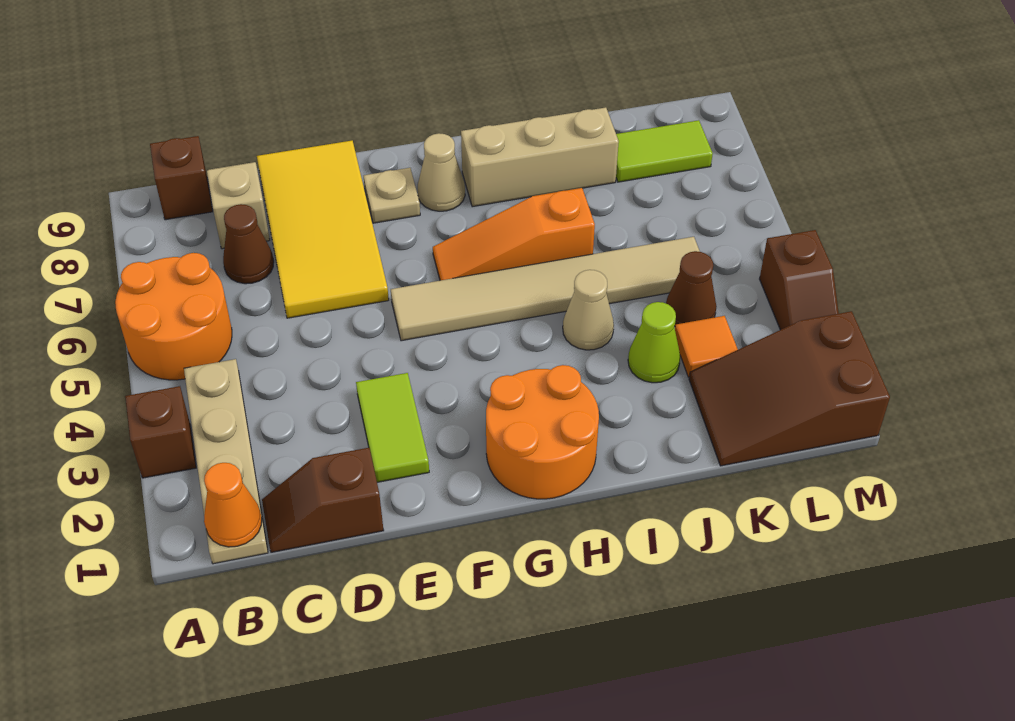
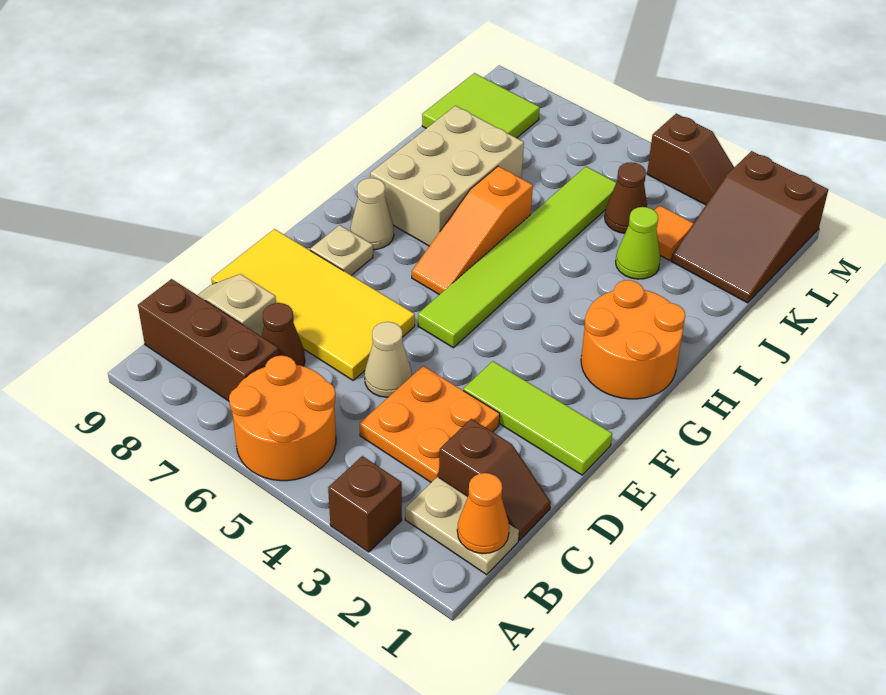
tan plate B1:B4 level 1 -> tan plate B1:B2 level 1
brown brick B9 level 1 -> brown brick B7:B9 level 1
brown slope C1:D1 level 1 top D -> brown slope C1:C2 level 1 top 2
none -> orange plate C3:D4 level 1
lime tile E2:E3 level 1 -> lime tile E1:E3 level 1
tan tile F5:K5 level 1 -> lime tile F5:K5 level 1
tan brick H8:J8 level 1 -> tan brick H7:J8 level 1
tan cone I4 level 1 -> tan cone D5 level 1
lime tile K8:L8 level 1 -> lime tile K8:L9 level 1

